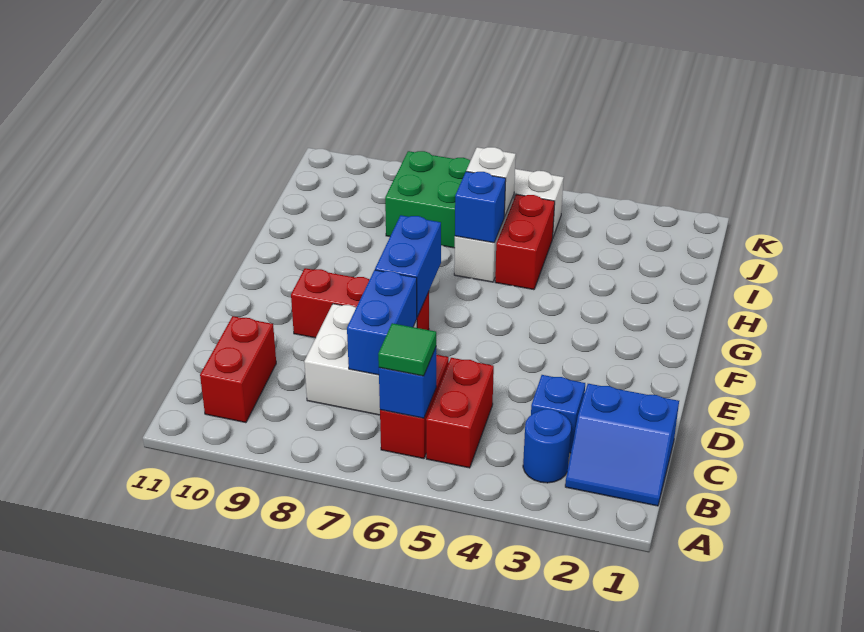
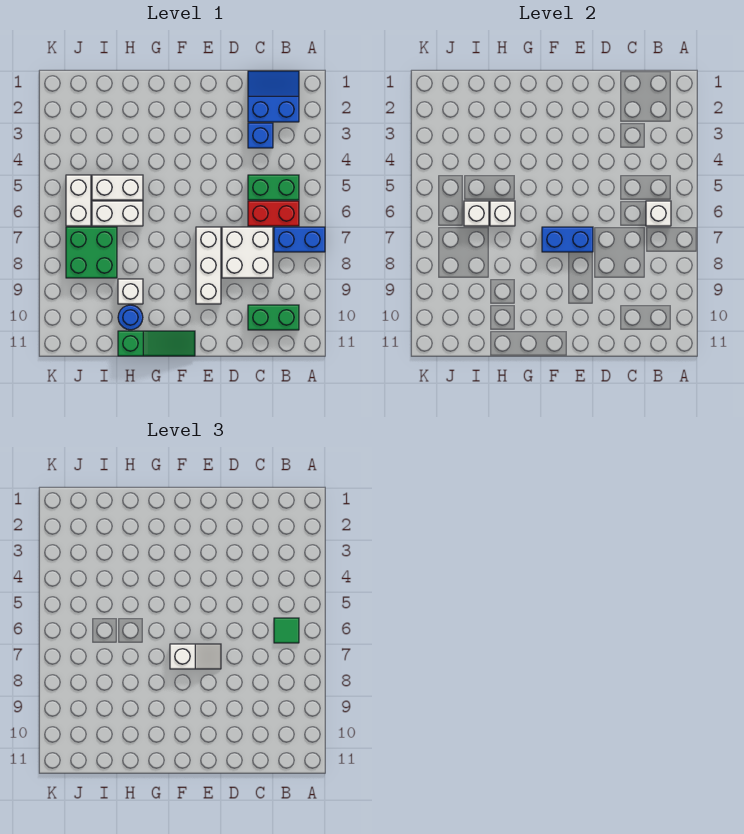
blue slope B1:C2 level 1 top C -> blue slope B1:C2 level 1 top 2
blue round brick B3 level 1 -> blue round brick H10 level 1
red brick B5:C5 level 1 -> green brick B5:C5 level 1
blue brick B6 level 2 -> white brick B6 level 2
red brick B10:C10 level 1 -> green brick B10:C10 level 1
blue brick C7:D7 level 2 -> blue brick A7:B7 level 1
red brick E7:E9 level 1 -> white brick E7:E9 level 1
none -> white slope E7:F7 level 3 top F
none -> green slope F11:H11 level 1 top H
red brick H5:I5 level 1 -> white brick H5:I5 level 1
blue brick H6 level 2 -> white brick H6 level 2
none -> white brick H9 level 1

